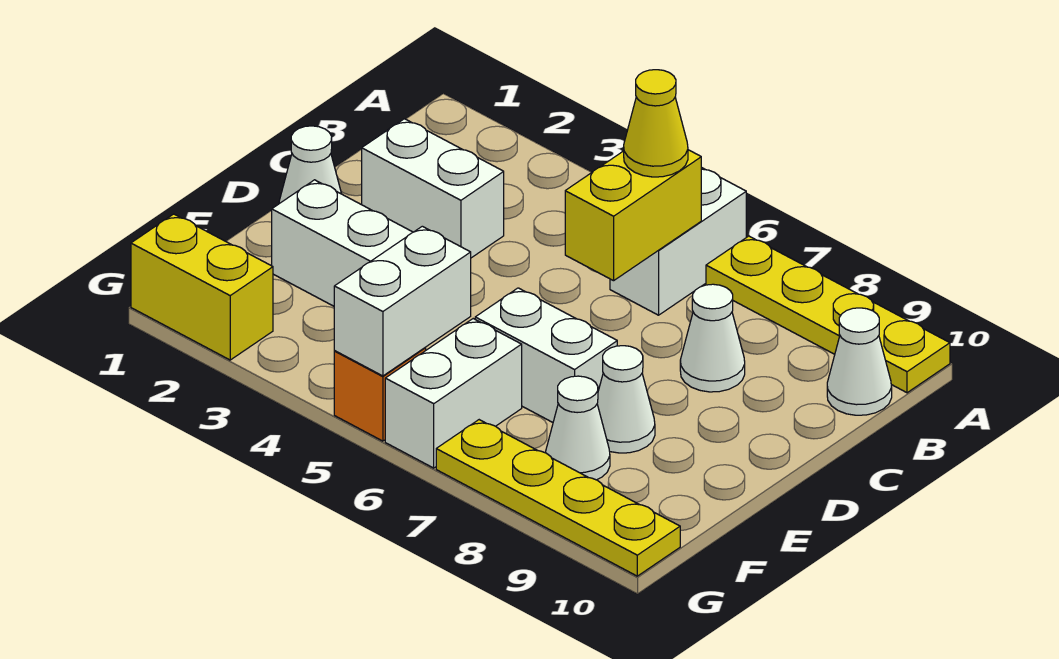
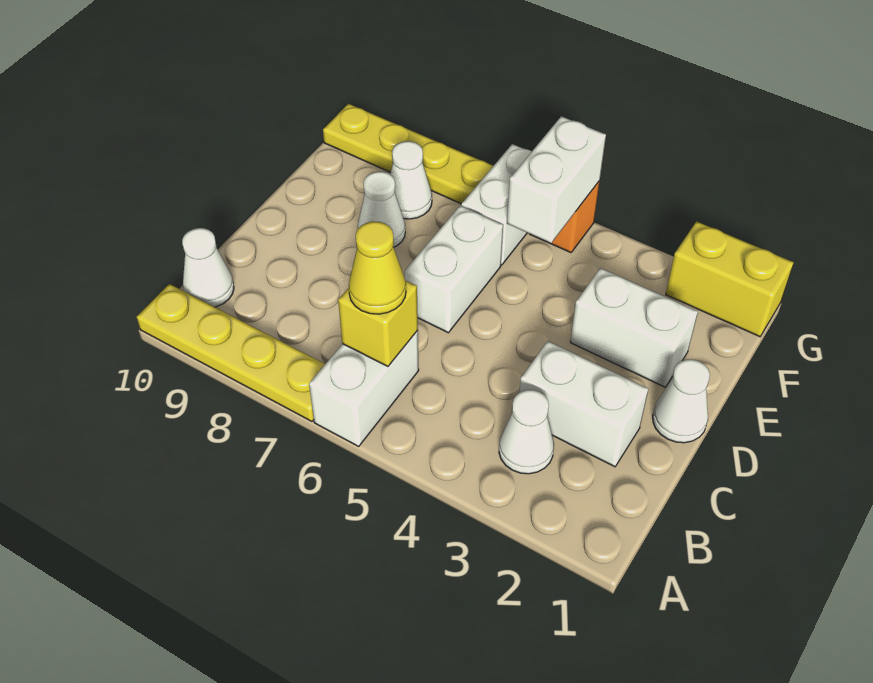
yellow brick B6:C6 level 2 -> yellow brick B6 level 2
white cone C8 level 1 -> white cone B3 level 1
white brick E6:E7 level 1 -> white brick D6:E6 level 1

